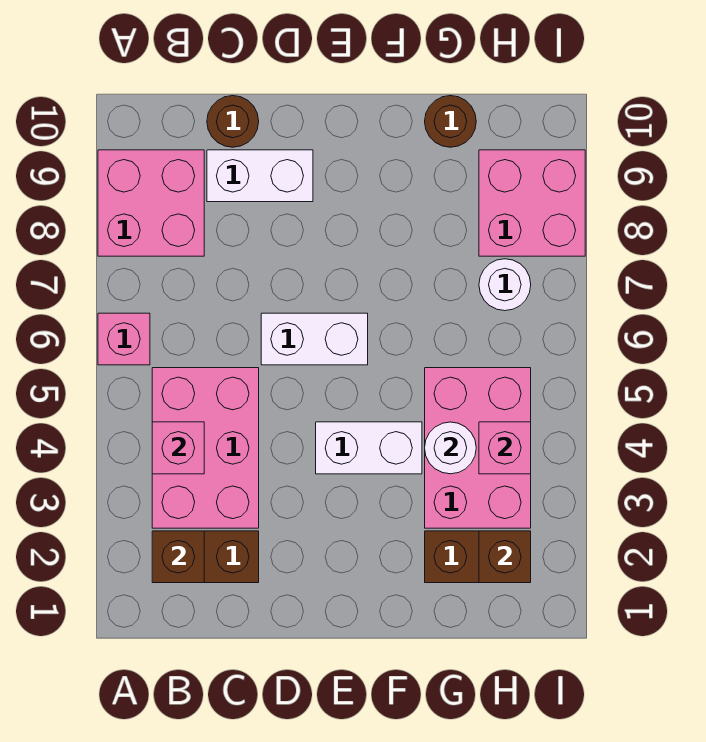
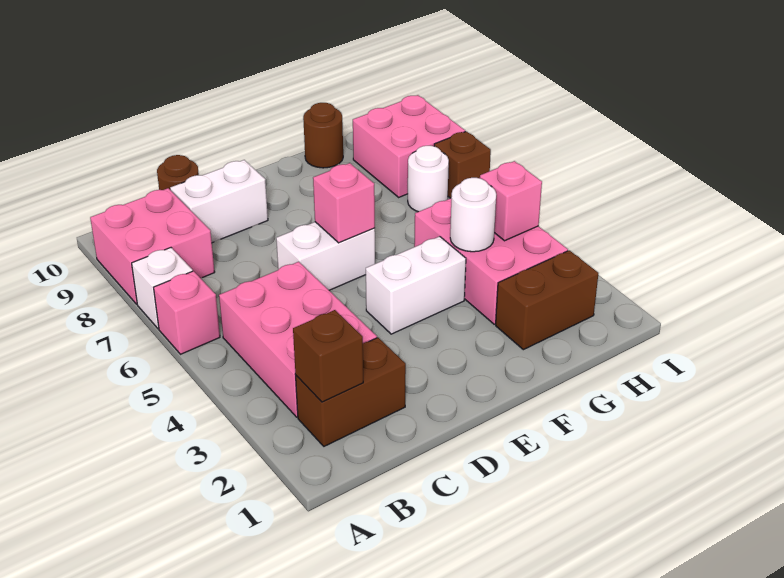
none -> white brick A7 level 1
pink brick B4 level 2 -> pink brick E6 level 2
brown brick H2 level 2 -> brown brick I7 level 1

